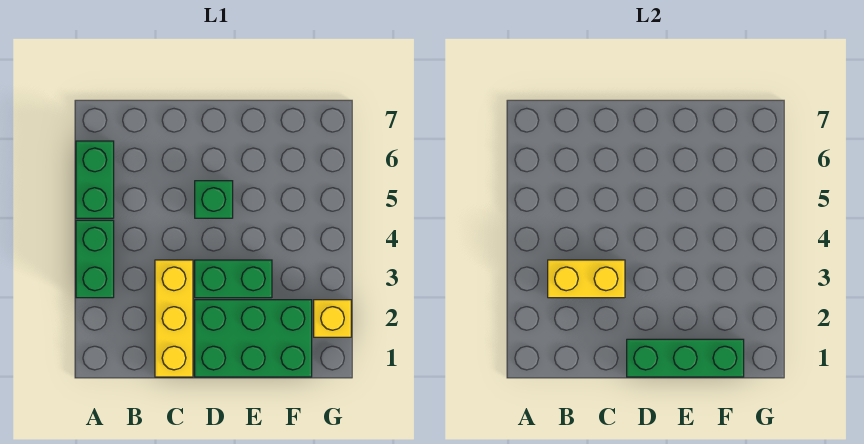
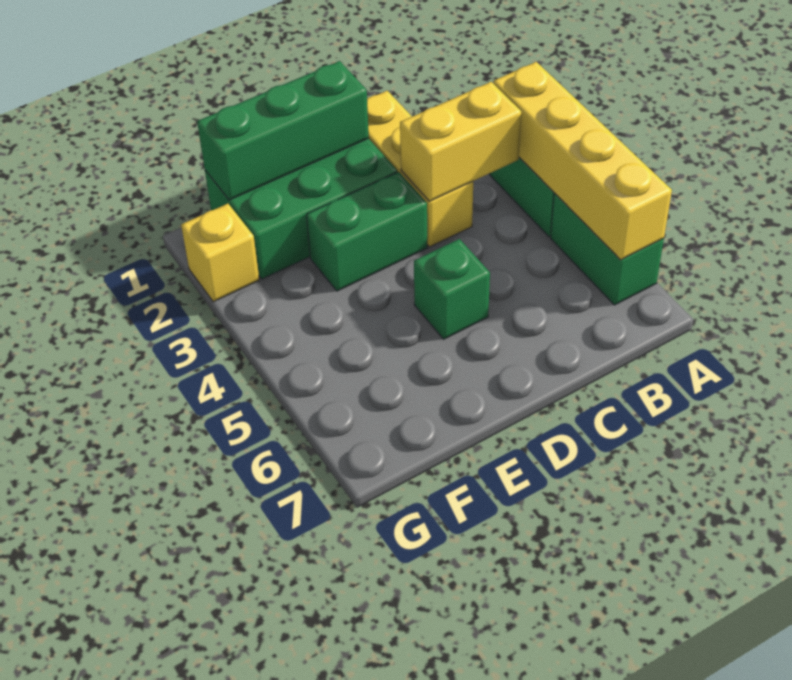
none -> yellow brick A3:A6 level 2

